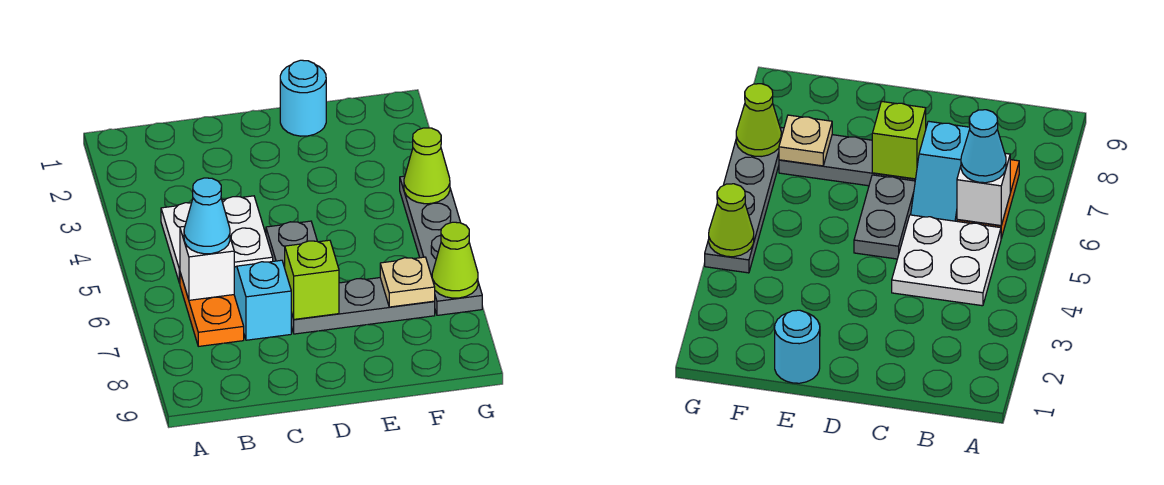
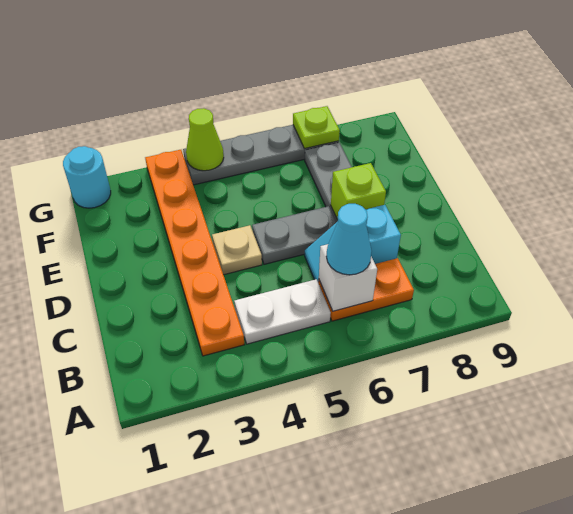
none -> orange plate B3:G3 level 1
white plate B4:C5 level 1 -> white plate B4:B5 level 1
cyan round brick E1 level 1 -> cyan round brick G1 level 1
tan plate F7 level 2 -> tan plate D4 level 1
lime cone G7 level 2 -> lime plate G7 level 2

